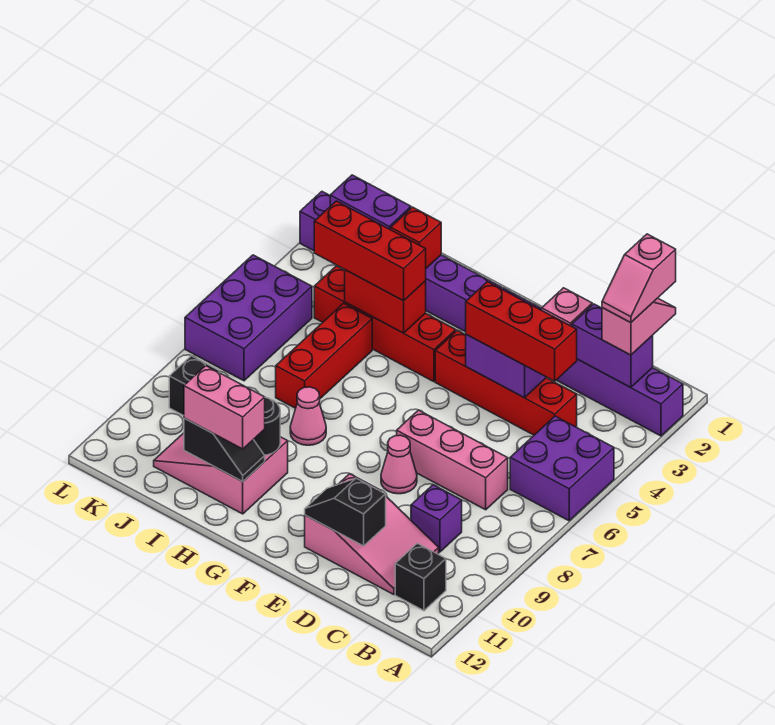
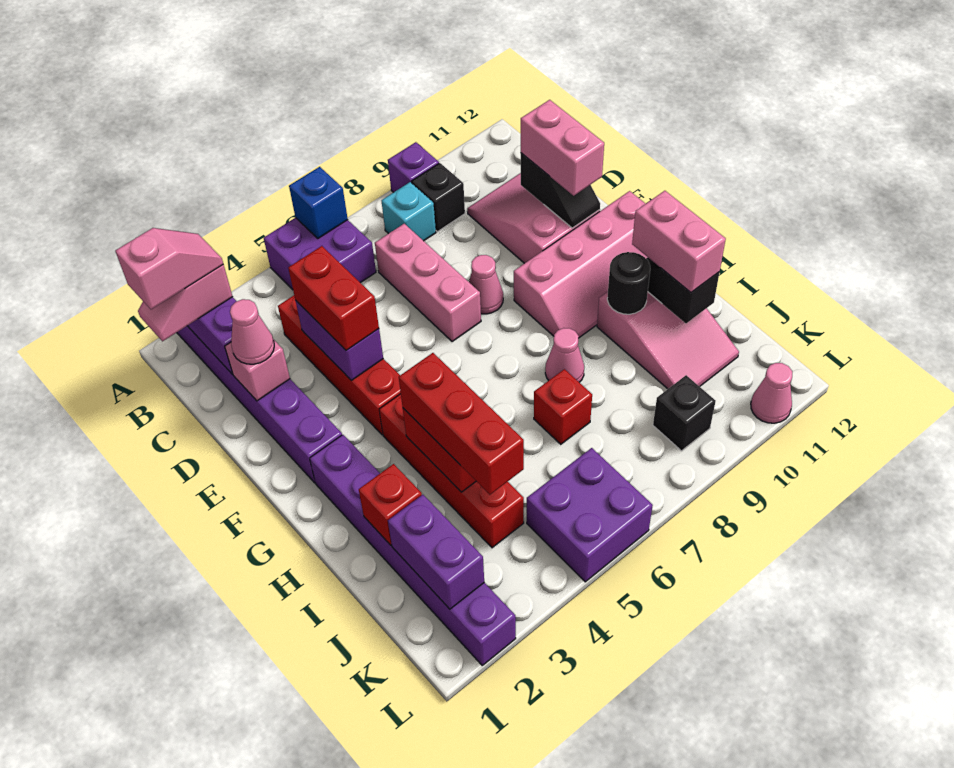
none -> blue brick A6 level 2
none -> cyan brick B8 level 1
black brick B11 level 1 -> black brick B9 level 1
red brick C4:E4 level 3 -> red brick D4:E4 level 3
purple brick C9 level 1 -> purple brick A9 level 1
none -> pink cone D2 level 3
none -> pink brick D11:E11 level 3
none -> pink slope F9:G12 level 1 top F
red brick I5:I7 level 1 -> red brick I7 level 1
purple brick K5:L7 level 1 -> purple brick K5:L6 level 1
none -> pink cone L11 level 1

